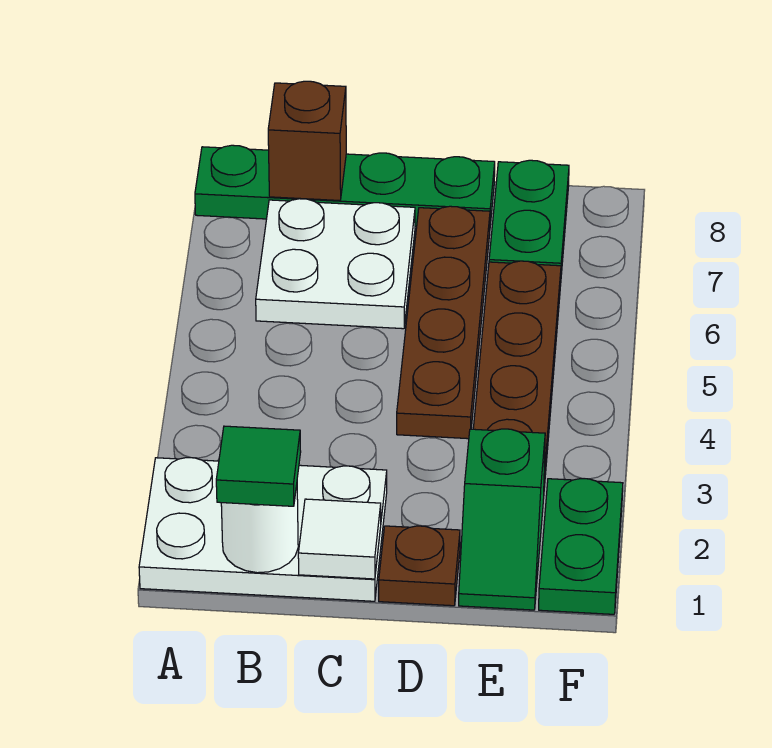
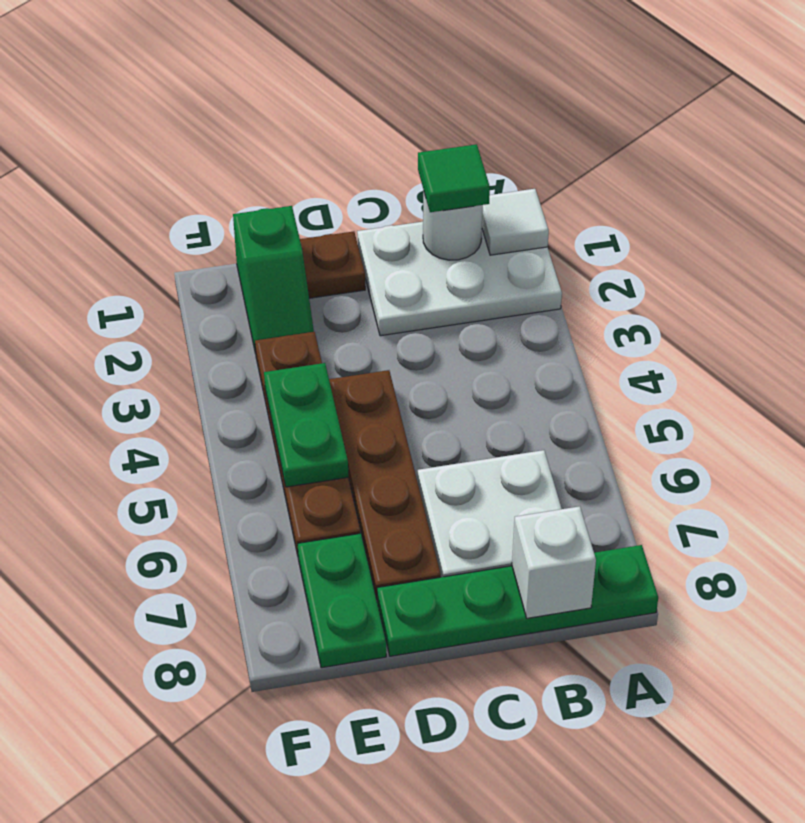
brown brick B8 level 2 -> white brick B8 level 2
white tile C1 level 2 -> white tile A1 level 2
green slope E1:E2 level 1 top 2 -> green slope E1:E2 level 1 top 1
green plate F1:F2 level 1 -> green plate E4:E5 level 2

